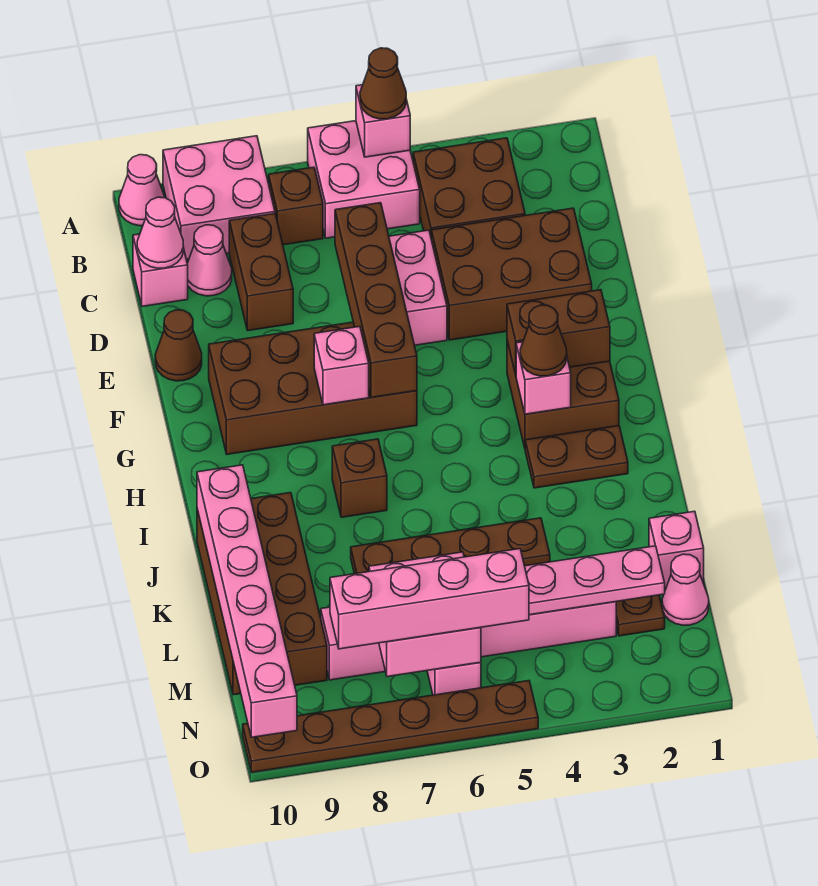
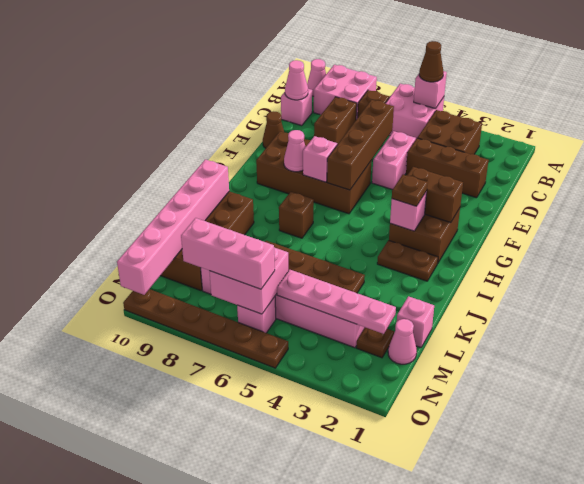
pink cone C9 level 1 -> pink cone G8 level 2
brown brick D2:E4 level 1 -> brown brick D2:D4 level 1
brown cone H3 level 3 -> brown plate H3 level 3
pink brick N5:N8 level 3 -> pink brick N6:N8 level 3

